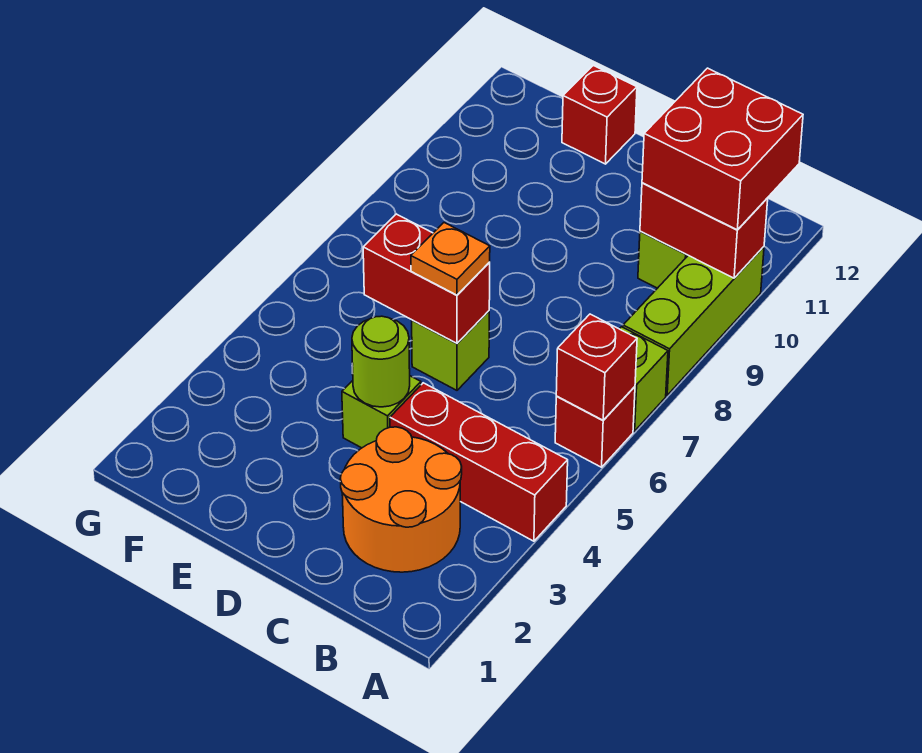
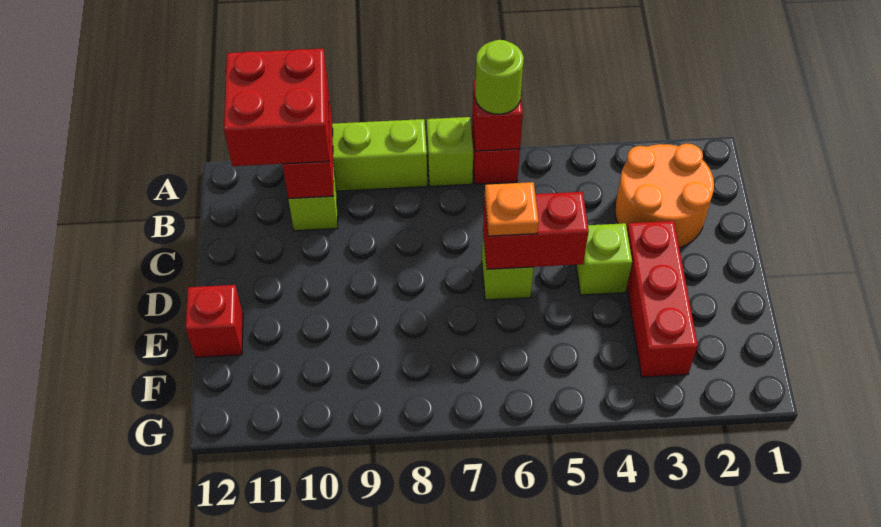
red brick A4:C4 level 1 -> red brick D3:F3 level 1
lime round brick D4 level 2 -> lime round brick A6 level 3
red brick D6:E6 level 2 -> red brick D5:D6 level 2

